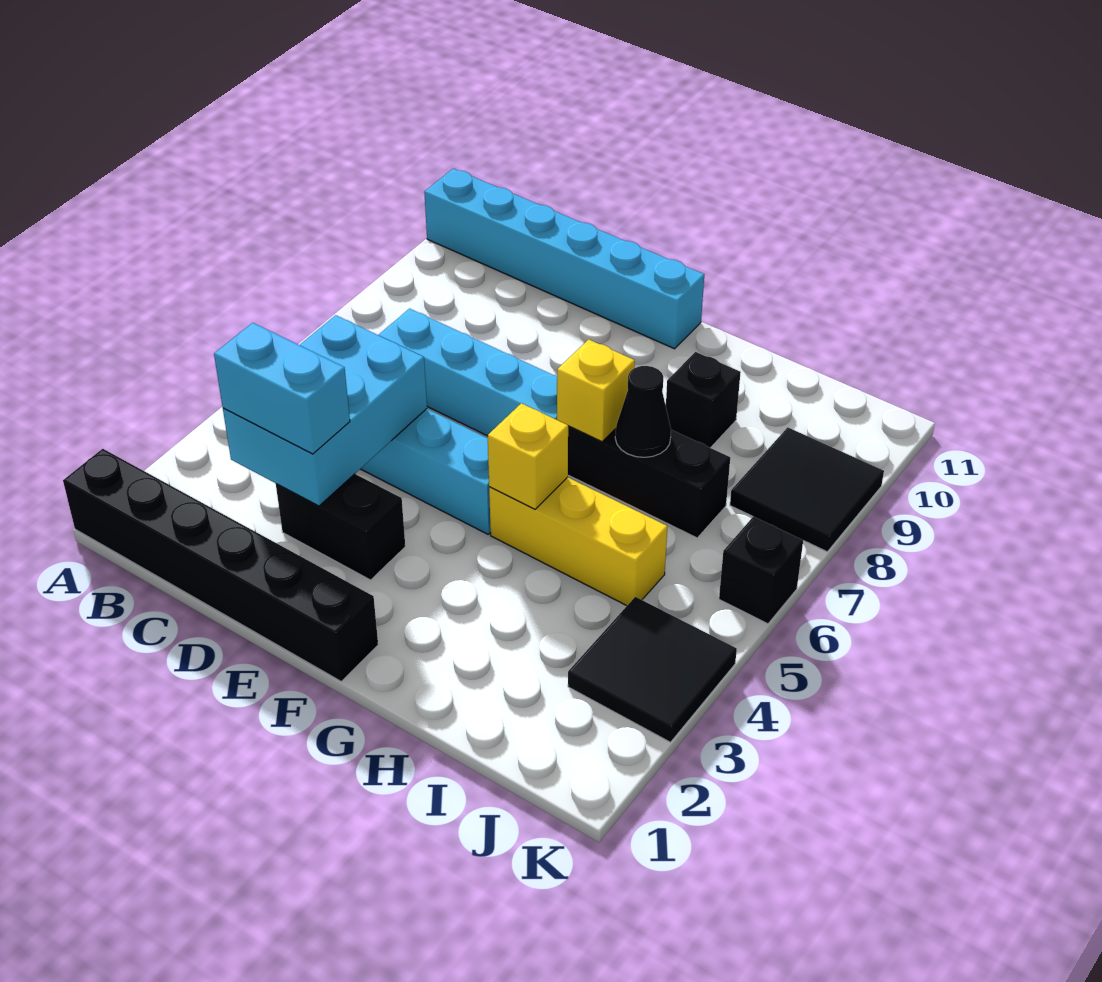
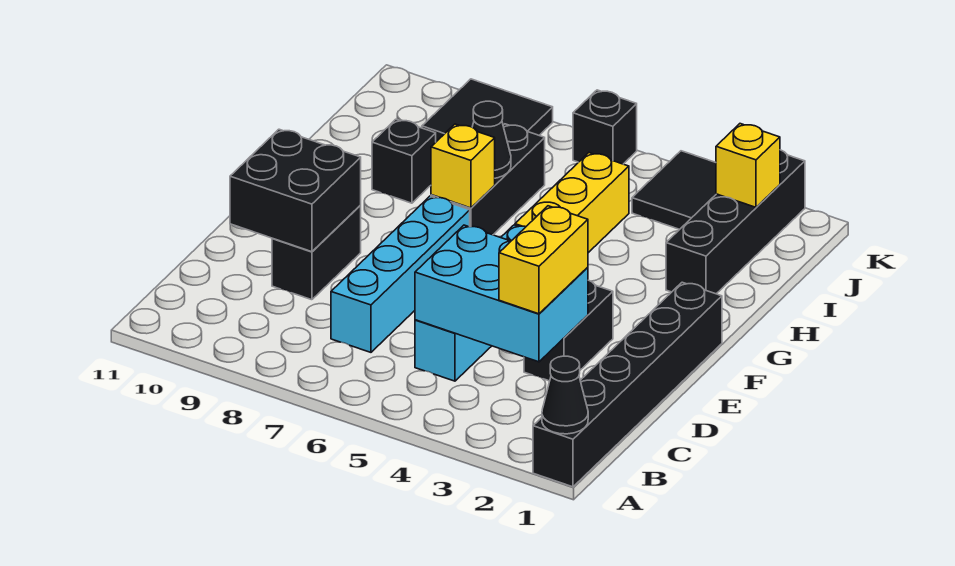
none -> black cone A1 level 2
cyan brick A11:F11 level 1 -> none
cyan brick C3:D3 level 3 -> yellow brick C3:D3 level 3
none -> black brick D9:E9 level 1
none -> black brick D9:E10 level 2
yellow brick G5 level 2 -> yellow brick J2 level 2
none -> black brick H2:K2 level 1

